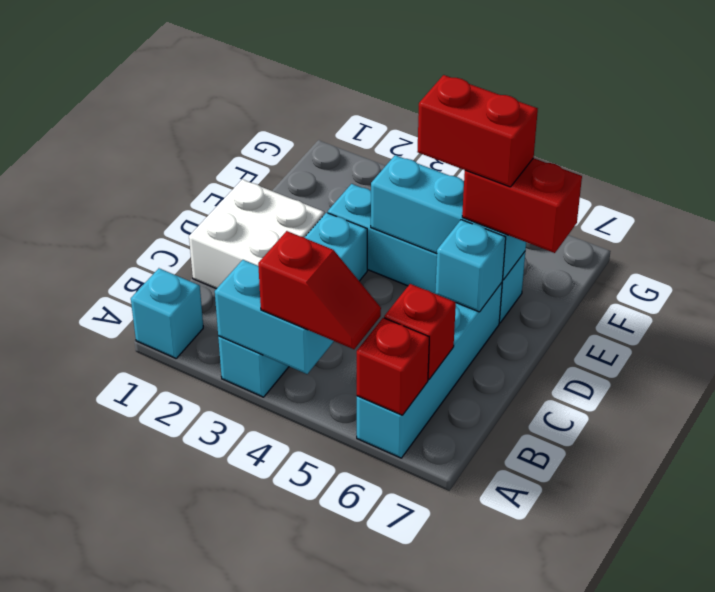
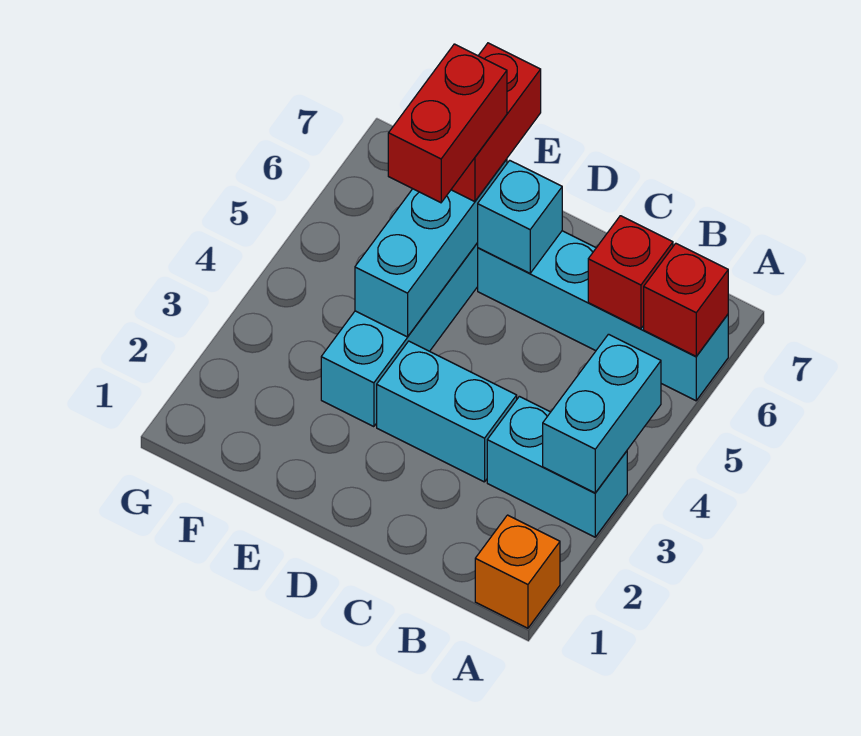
cyan brick A1 level 1 -> orange brick A1 level 1
red slope A4:A5 level 3 top 4 -> none
white brick C1:D2 level 1 -> none

